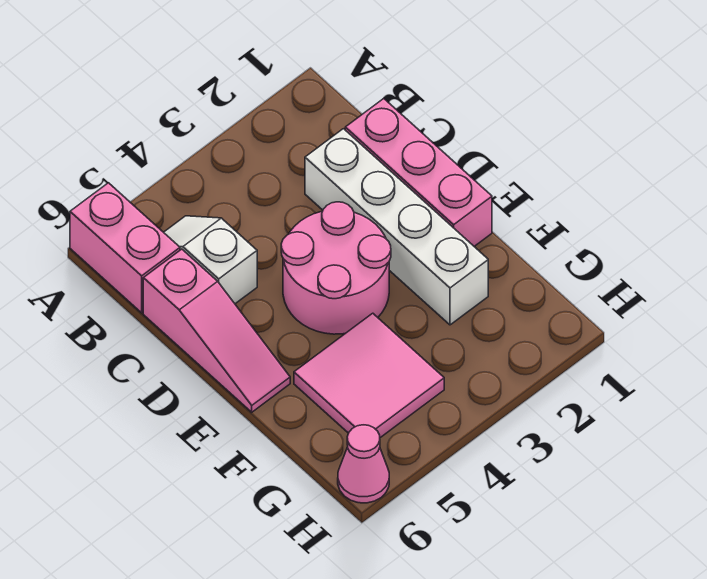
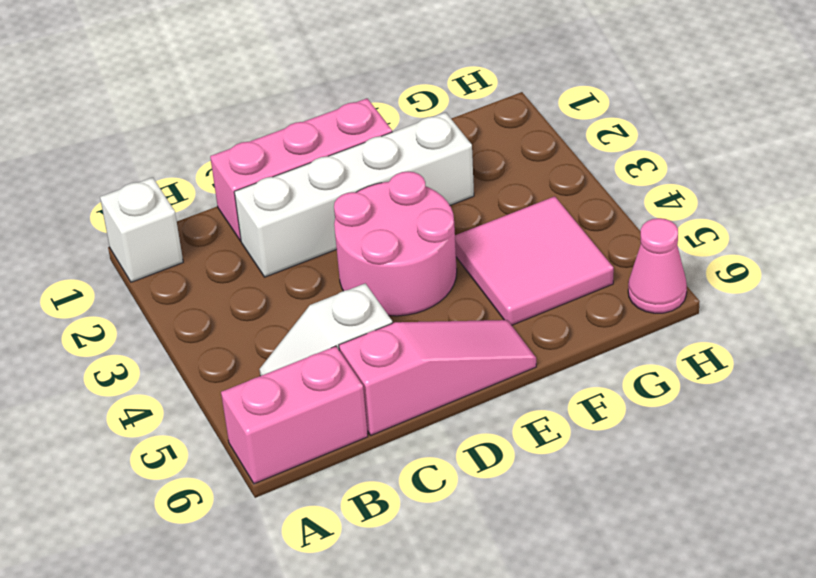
none -> white brick A1 level 1

